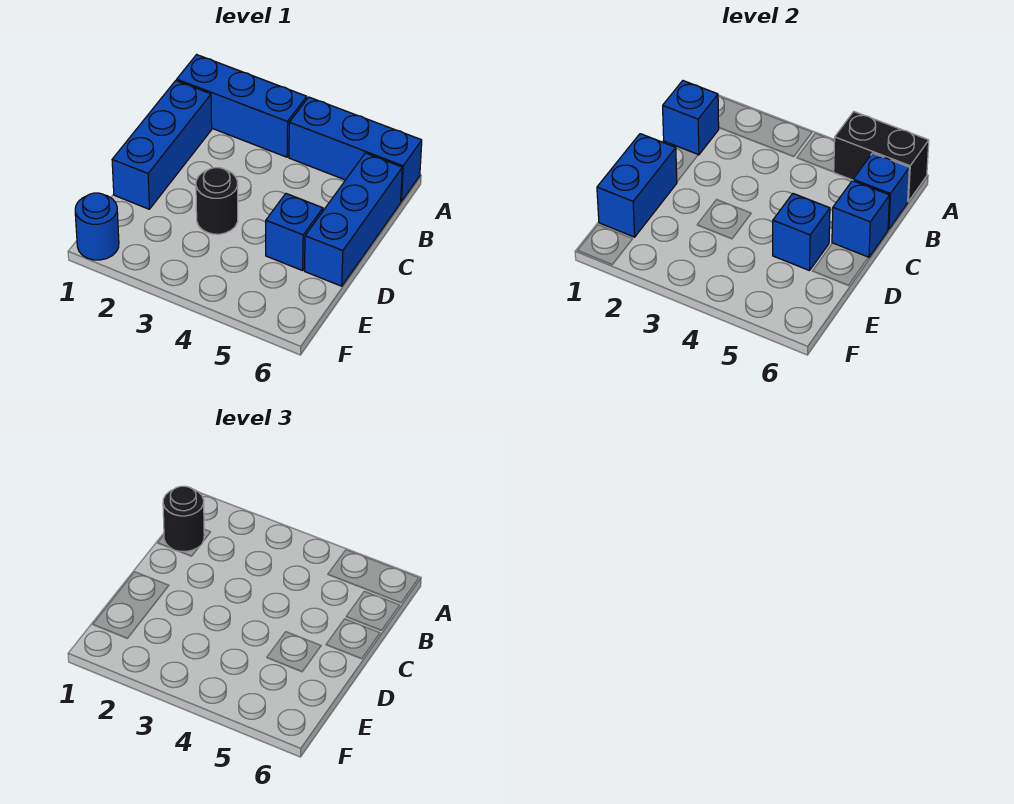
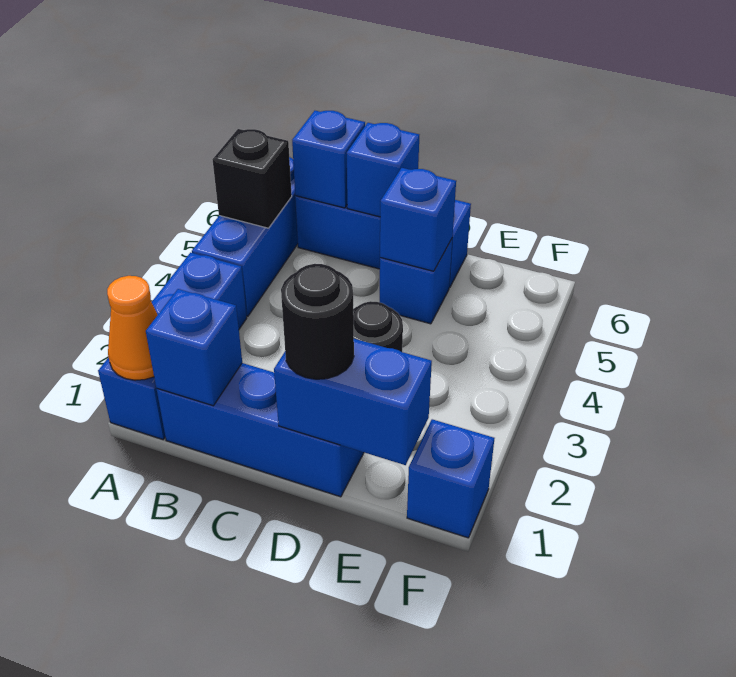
none -> orange cone A1 level 2
black brick A5:A6 level 2 -> black brick A5 level 2
black round brick B1 level 3 -> black round brick D1 level 3
blue round brick F1 level 1 -> blue brick F1 level 1

